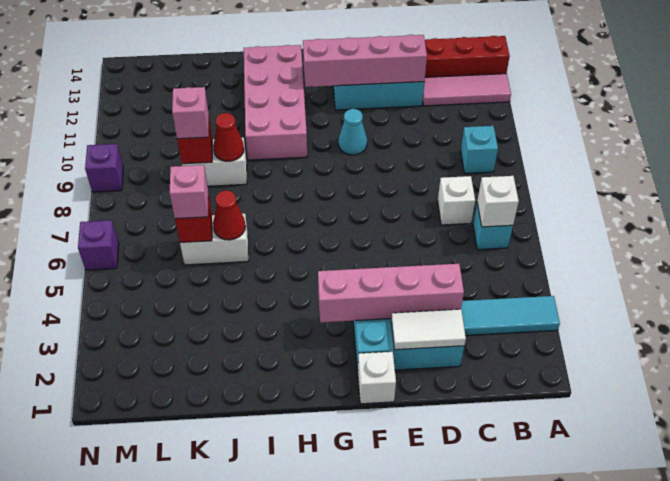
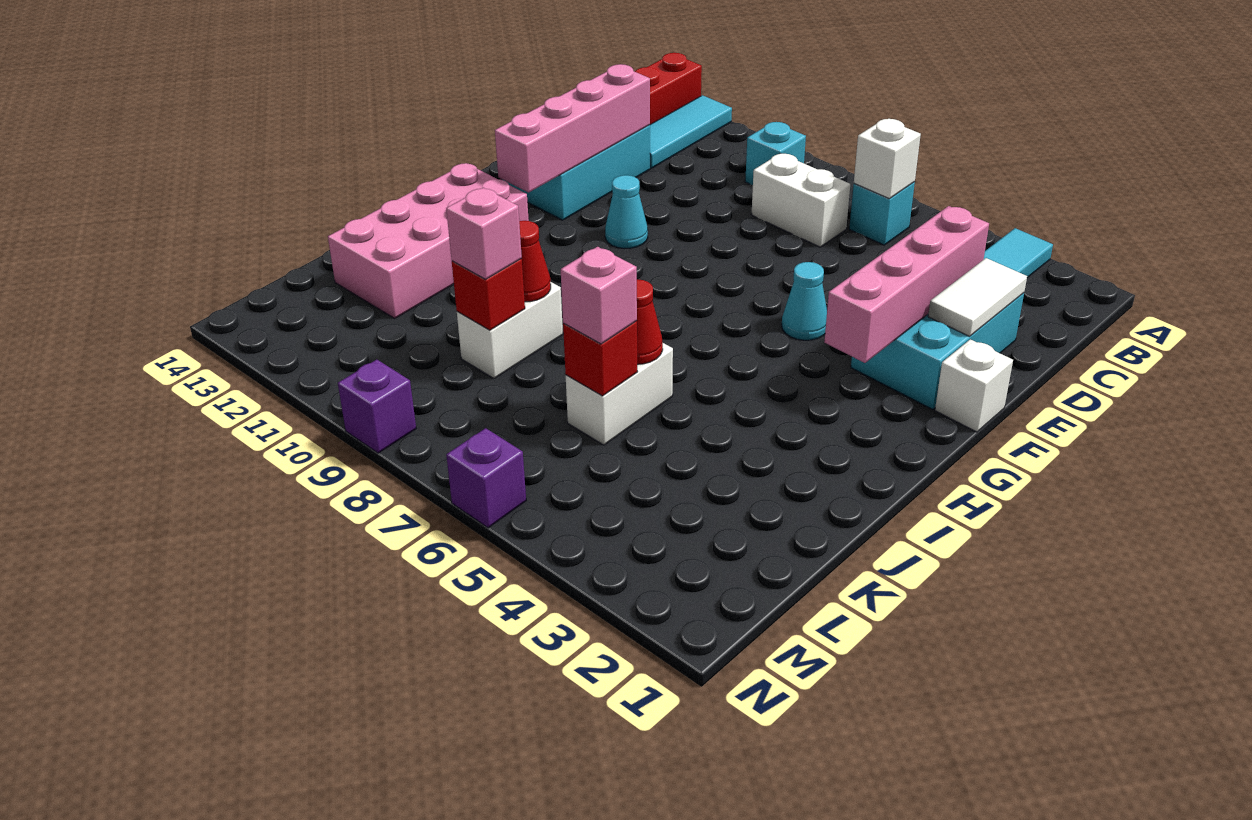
pink tile A12:C12 level 1 -> cyan tile A12:C12 level 1
white brick C7 level 1 -> white brick C7:C8 level 1
none -> cyan cone F5 level 1
pink brick H10:I13 level 1 -> pink brick H12:K13 level 1

